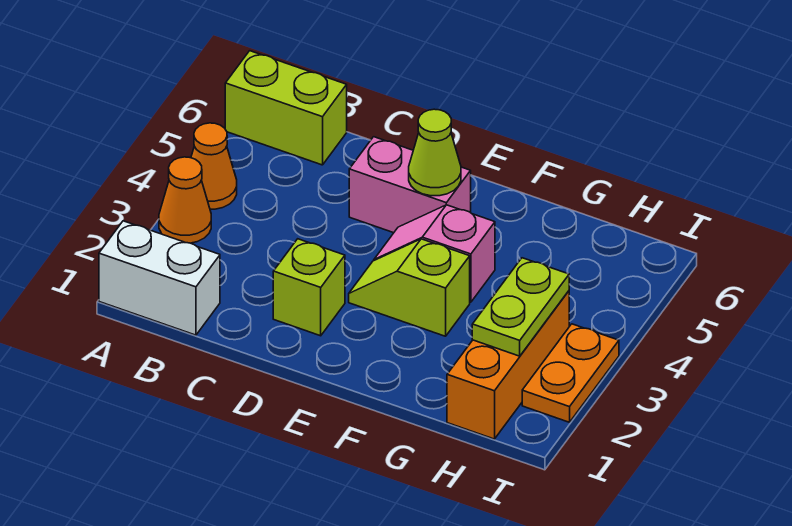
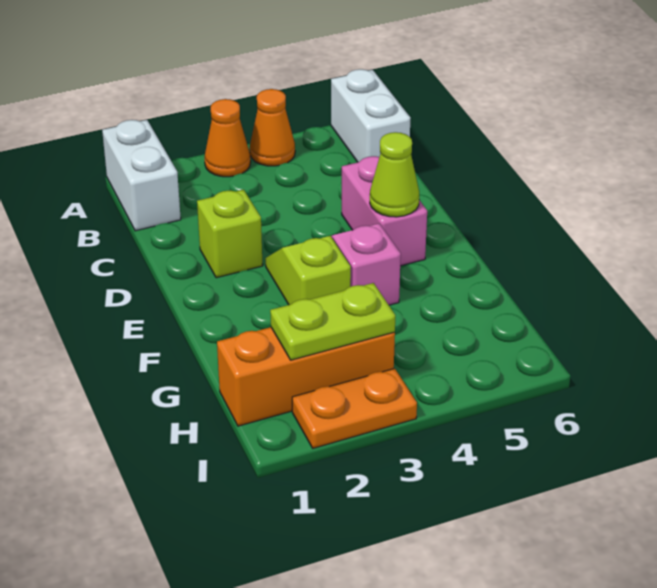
lime brick A6:B6 level 1 -> white brick A6:B6 level 1

